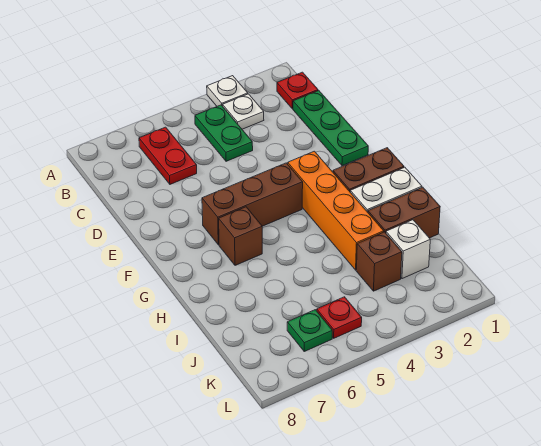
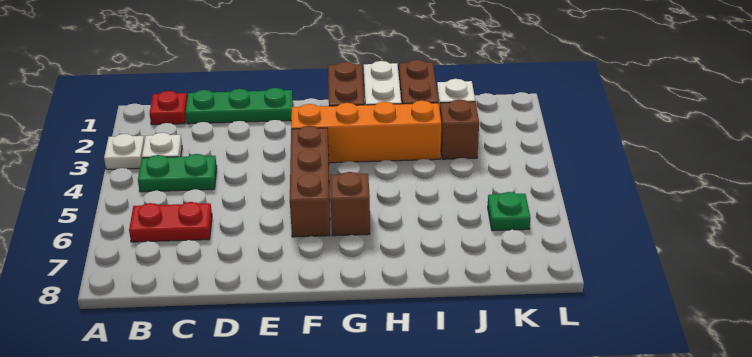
red plate K5 level 1 -> none

